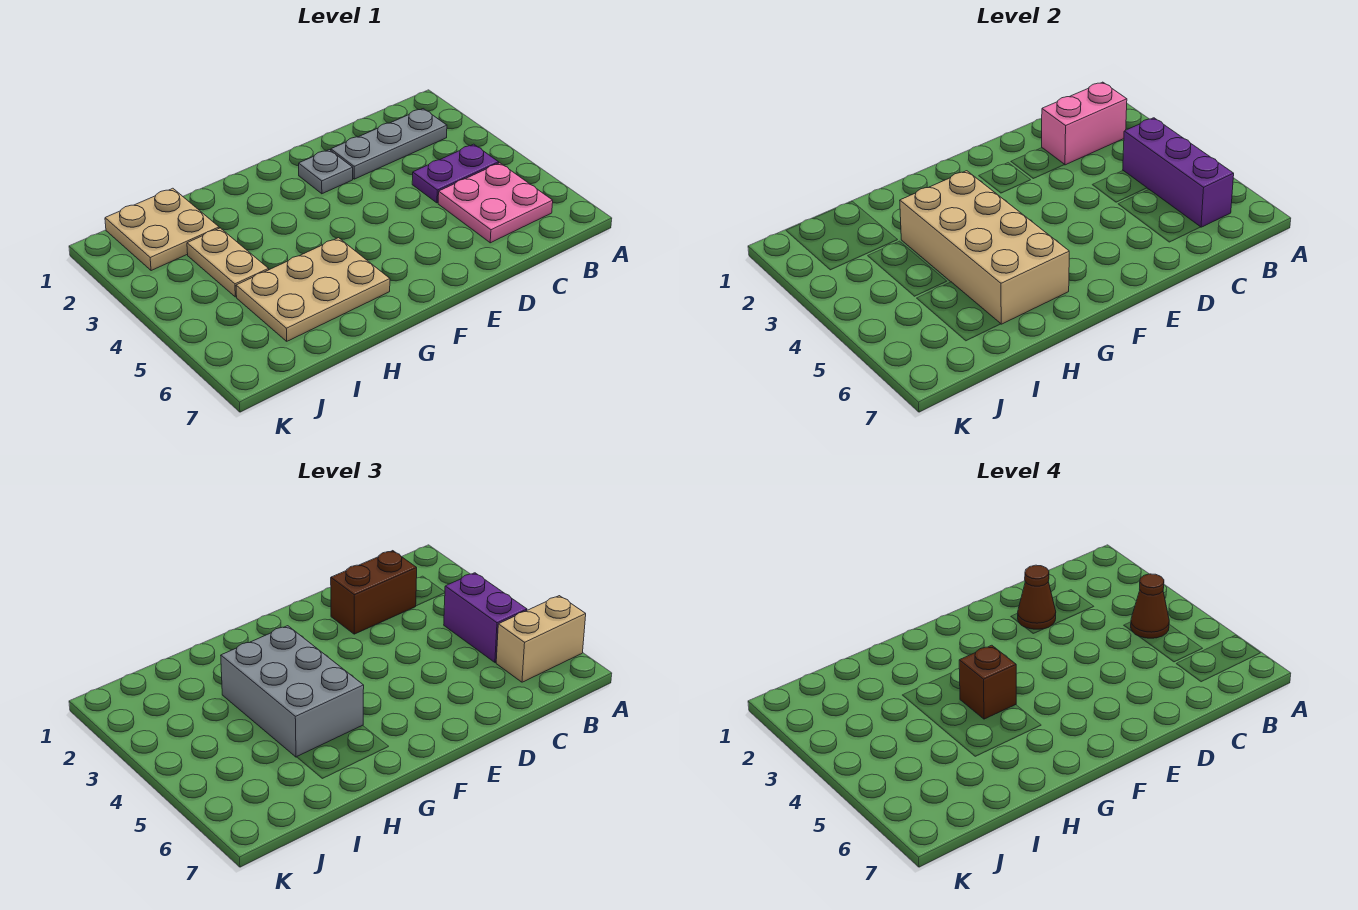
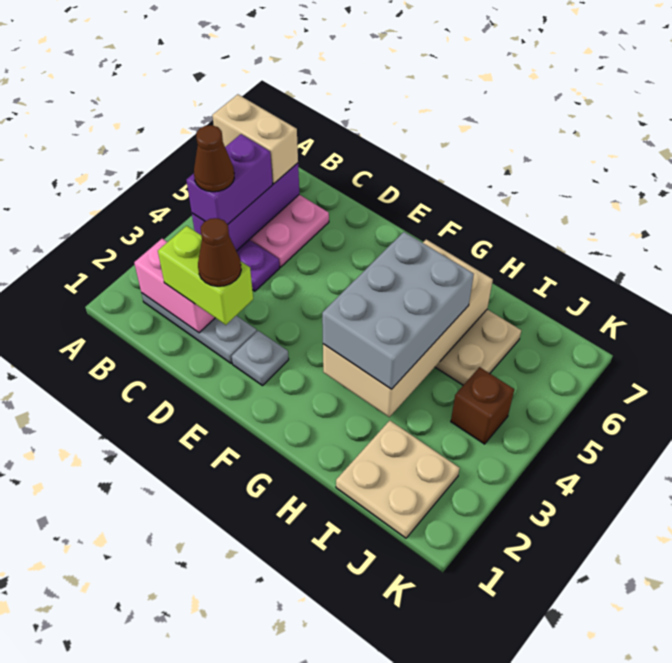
brown brick C2:D2 level 3 -> lime brick C2:D2 level 3
brown brick G4 level 4 -> brown brick J4 level 1
tan plate I3:I4 level 1 -> none

